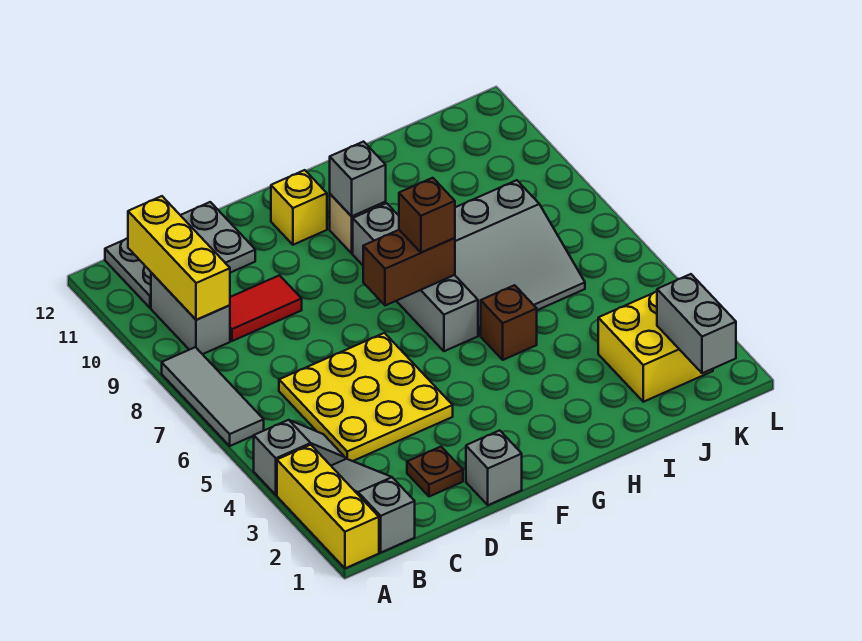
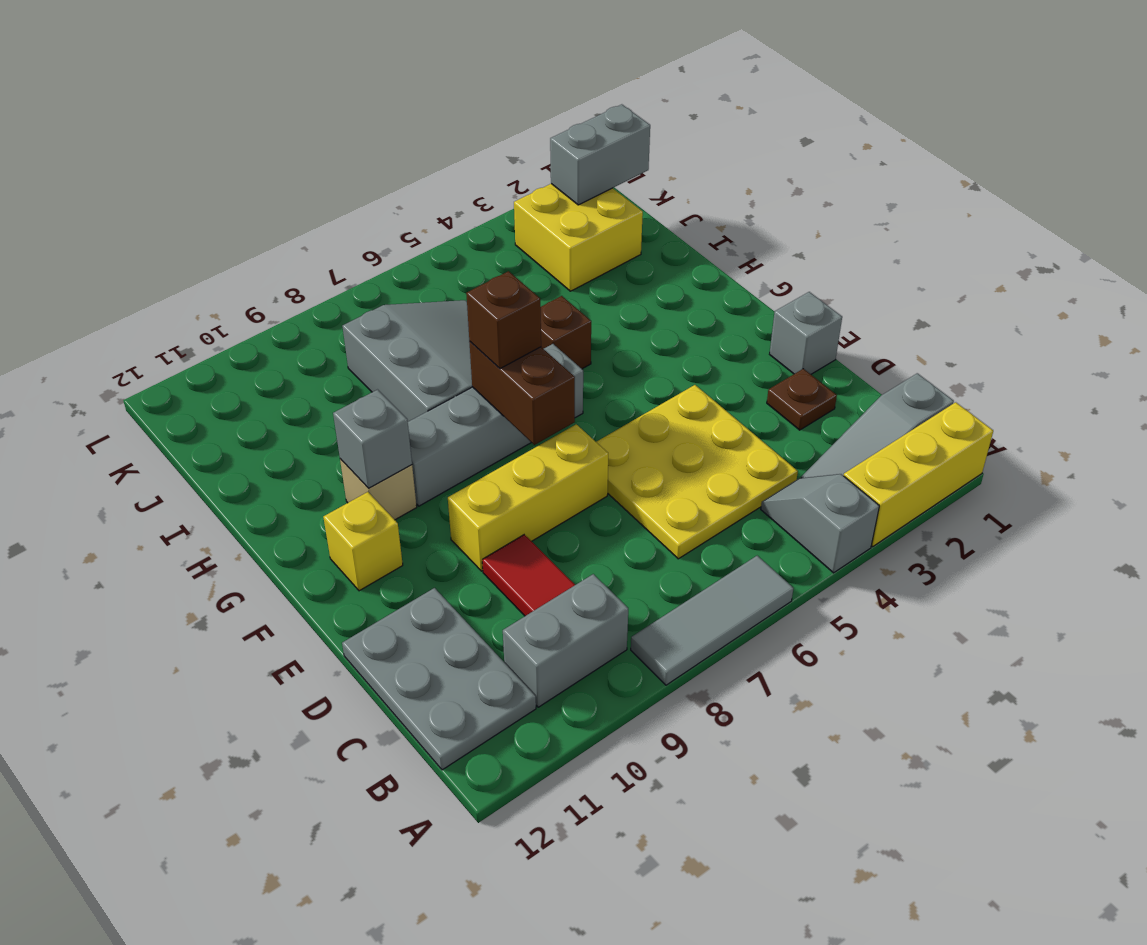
yellow brick B9:B11 level 2 -> yellow brick E7:E9 level 1

